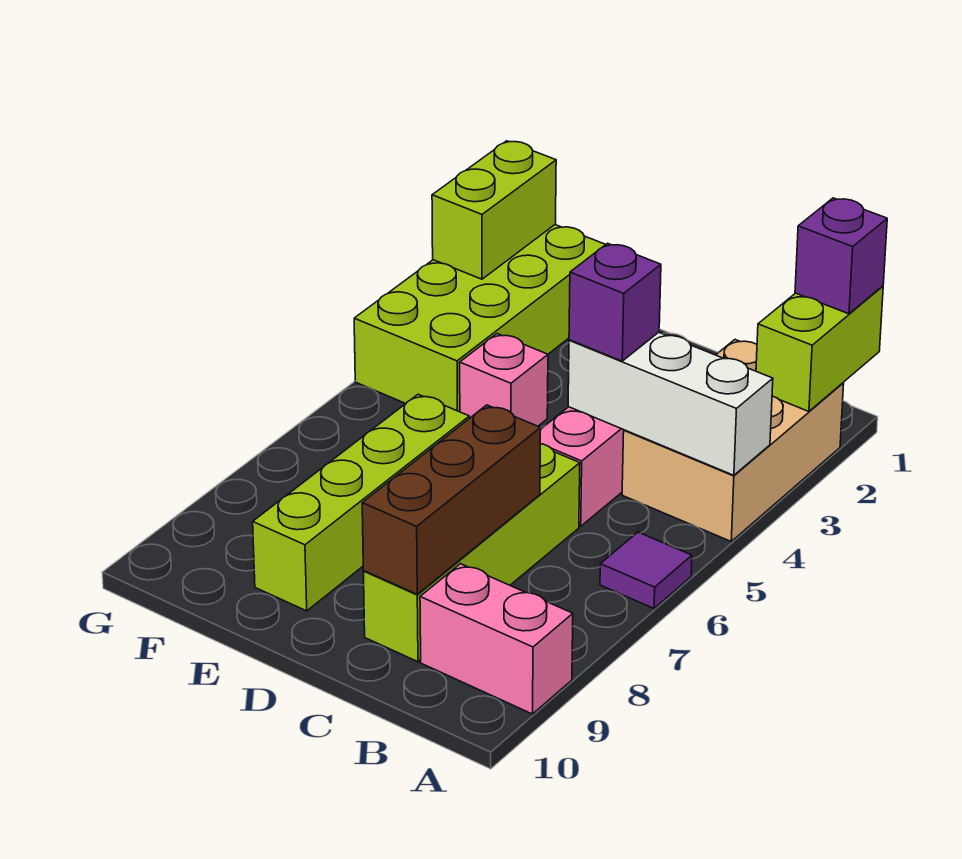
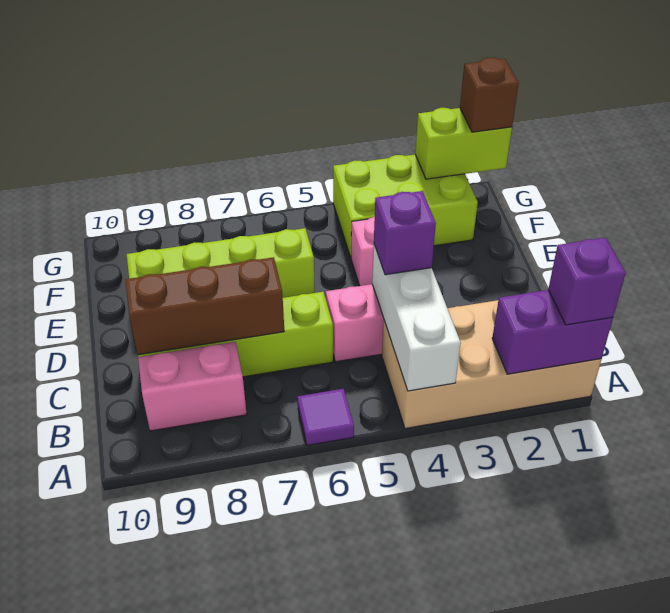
lime brick A1:A2 level 2 -> purple brick A1:A2 level 2
tan brick A2:B4 level 1 -> tan brick A1:B4 level 1
pink brick A9:B9 level 1 -> pink brick B8:B9 level 1
lime brick F1:G4 level 1 -> lime brick F2:G4 level 1
none -> brown brick G1 level 3

